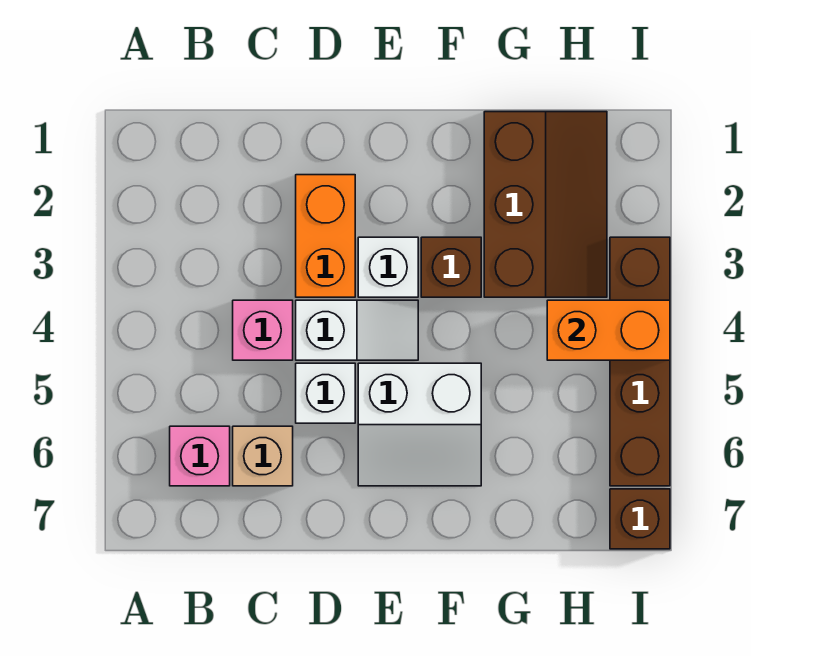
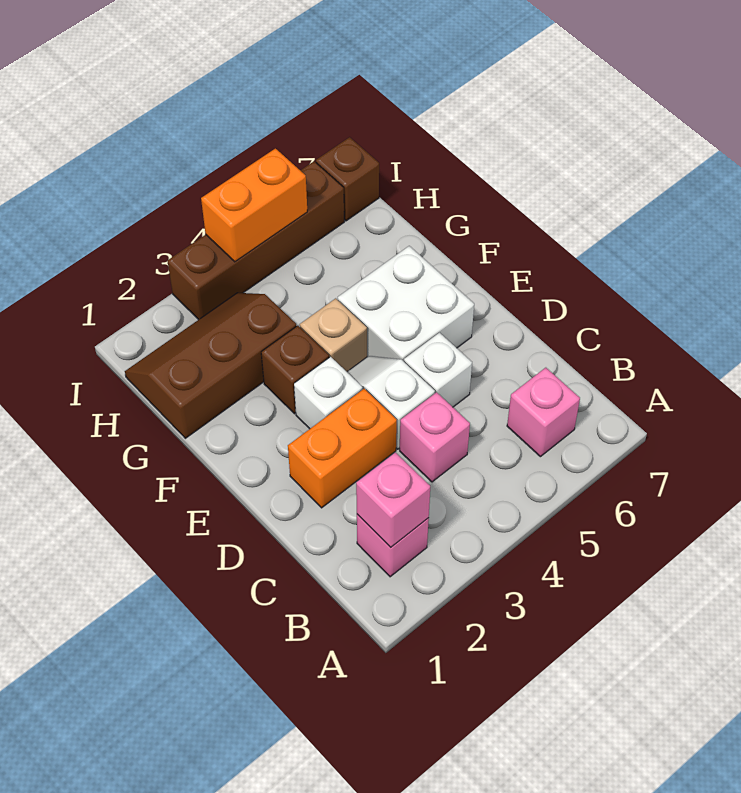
none -> pink brick B2 level 1
none -> pink brick B2 level 2
tan brick C6 level 1 -> tan brick F4 level 1
white slope E5:F6 level 1 top 5 -> white brick E5:F6 level 1
orange brick H4:I4 level 2 -> orange brick I4:I5 level 2

